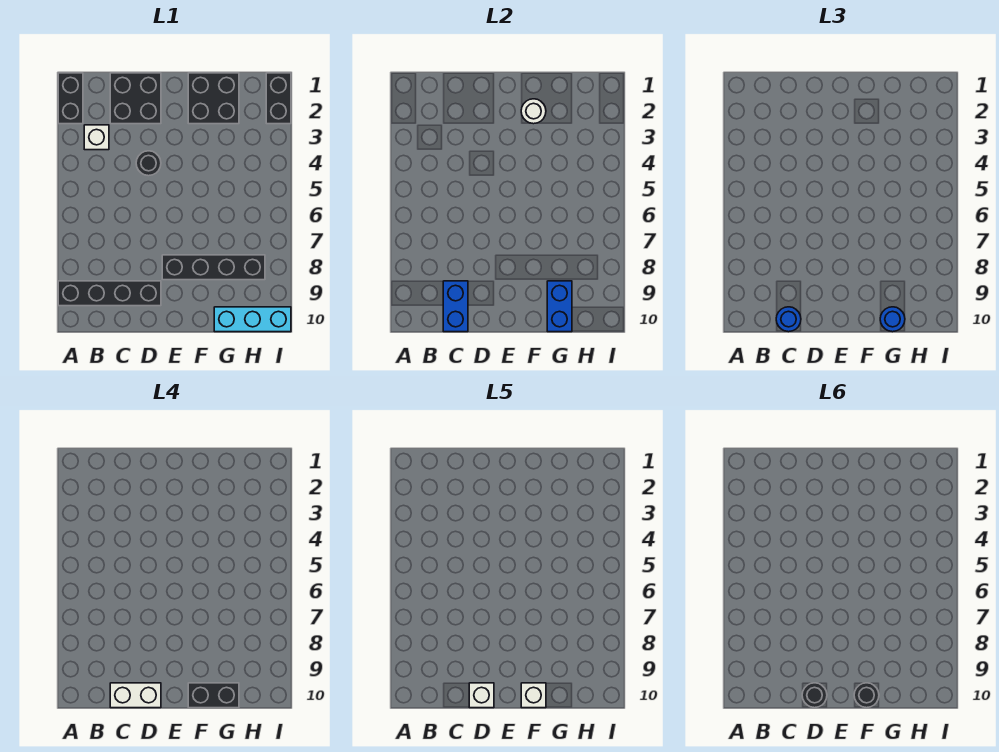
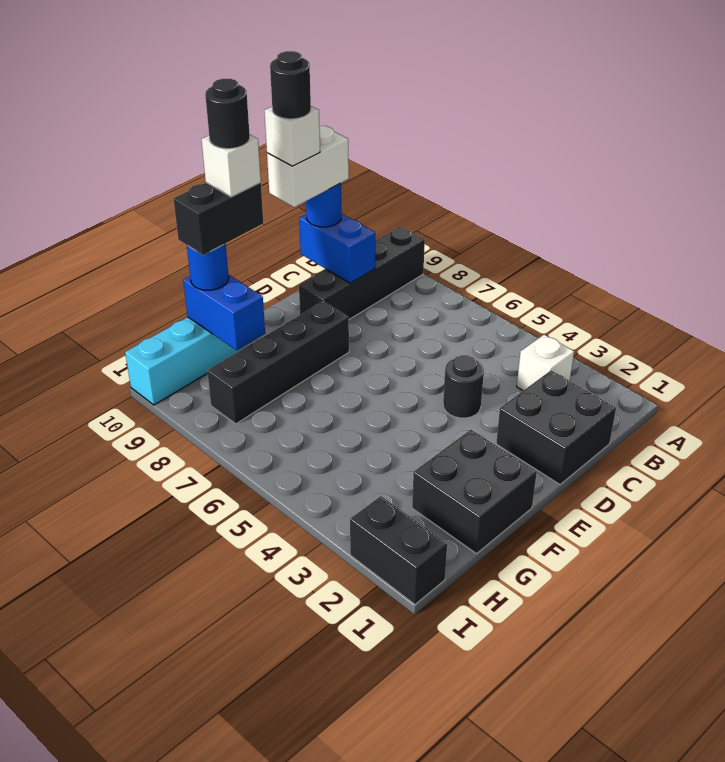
black brick A1:A2 level 1 -> none
white round brick F2 level 2 -> none

